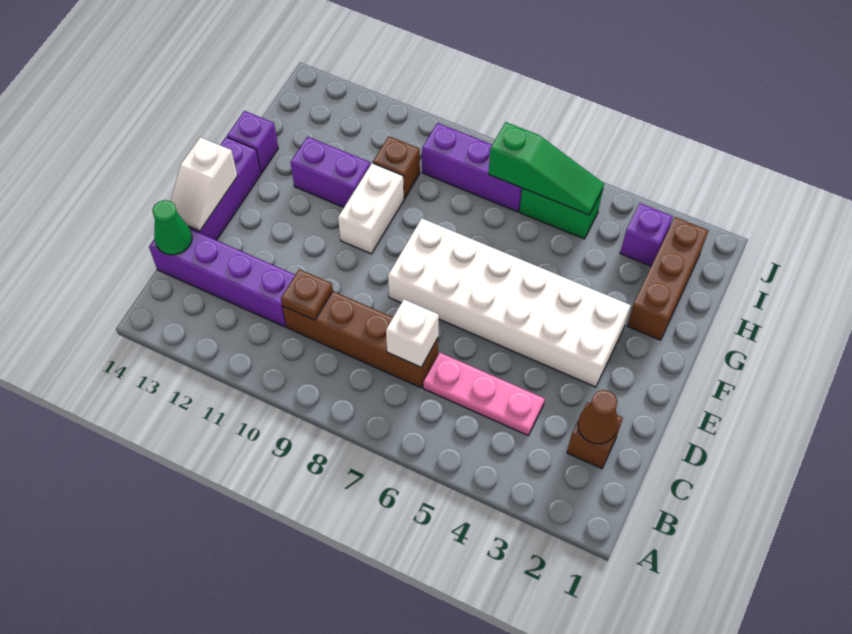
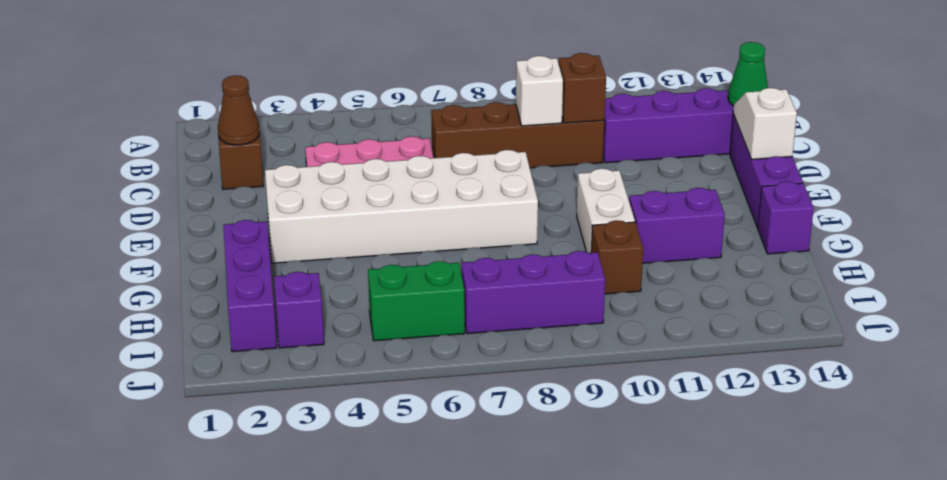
white brick C7 level 2 -> white brick C9 level 2
brown plate C10 level 2 -> brown brick C10 level 2
brown brick G2:I2 level 1 -> purple brick G2:I2 level 1
green slope I5:I7 level 2 top 7 -> none

